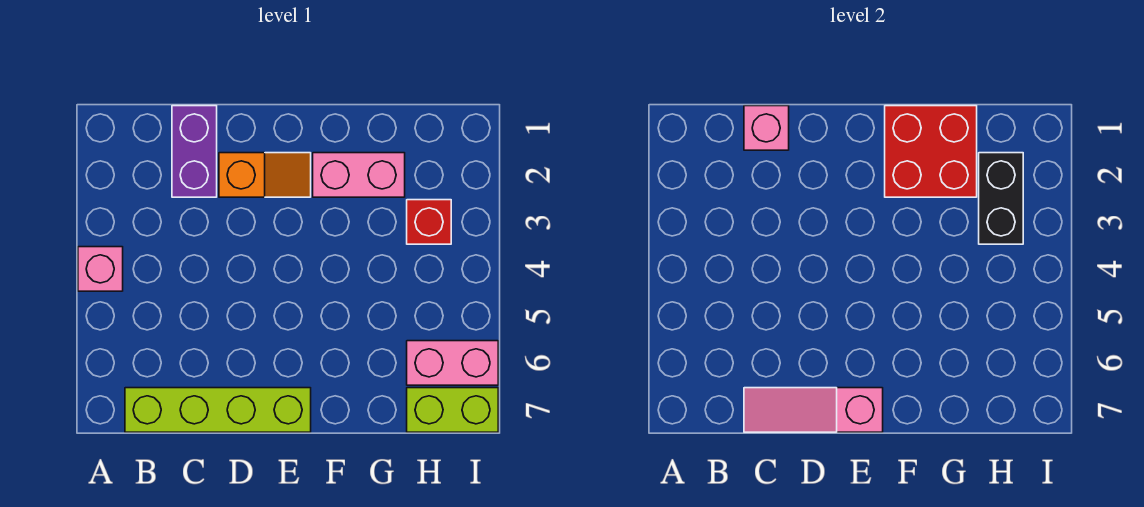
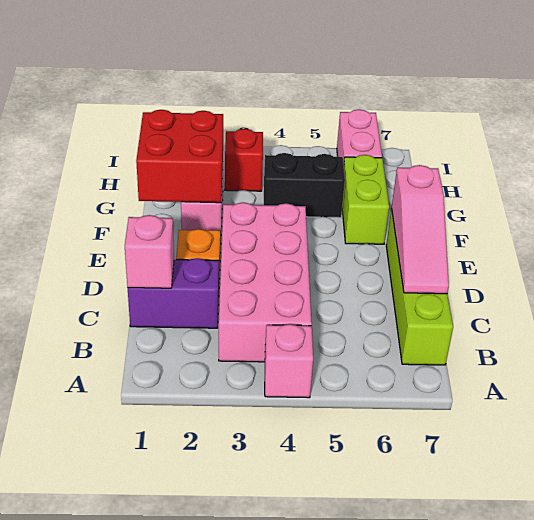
none -> pink brick B3:E4 level 1
black brick H2:H3 level 2 -> black brick G4:G5 level 1
lime brick H7:I7 level 1 -> lime brick F6:G6 level 1

